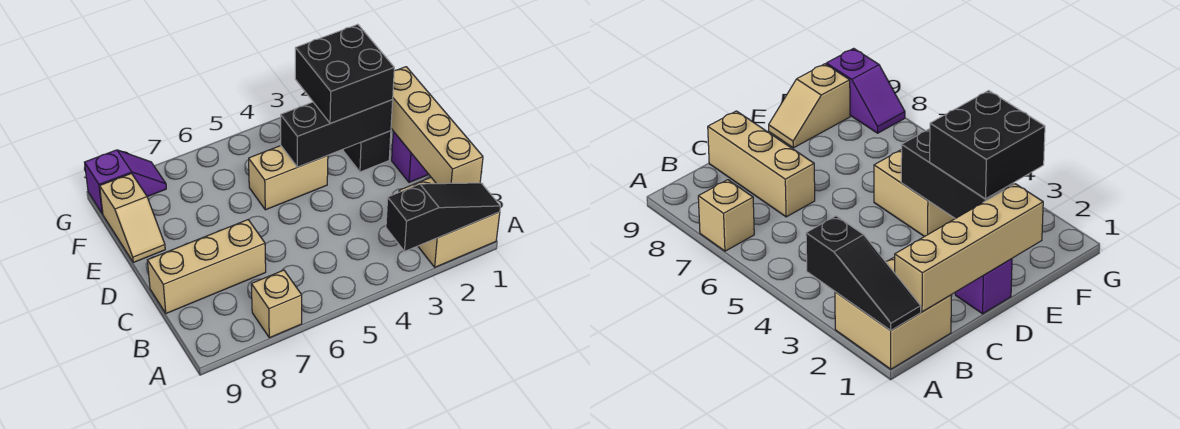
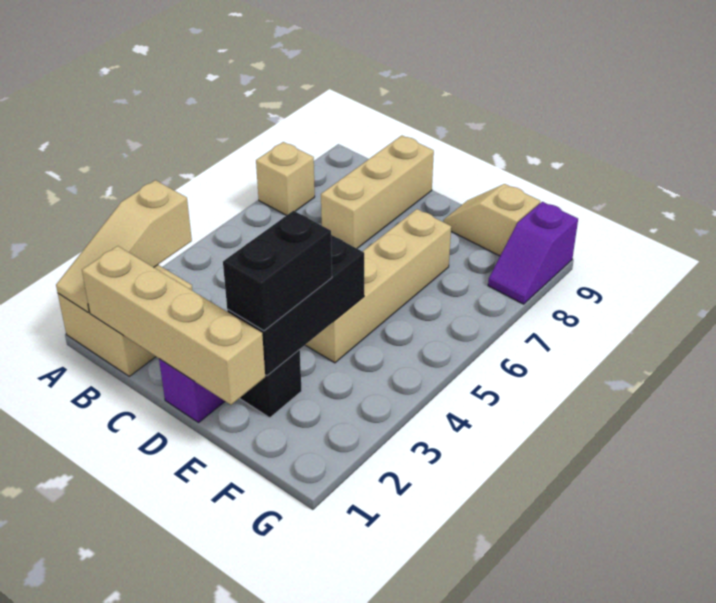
black slope A1:A3 level 2 top 3 -> tan slope A1:A3 level 2 top 3
black brick E2:F3 level 3 -> black brick E2:E3 level 3
tan brick E4:E5 level 1 -> tan brick E4:E7 level 1

